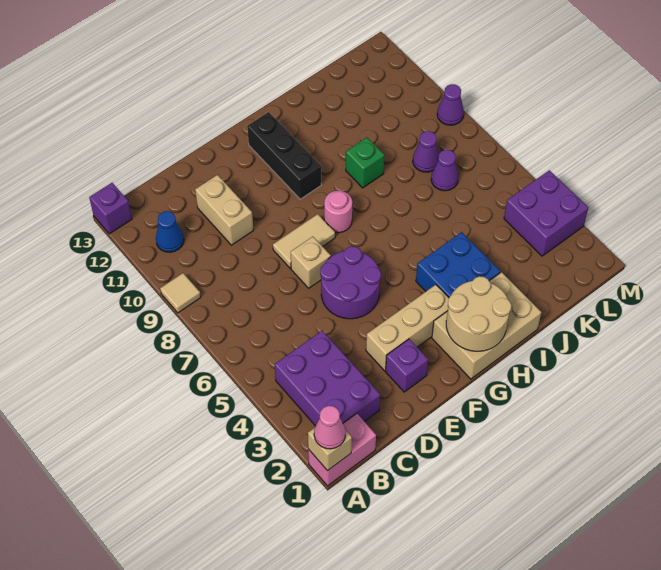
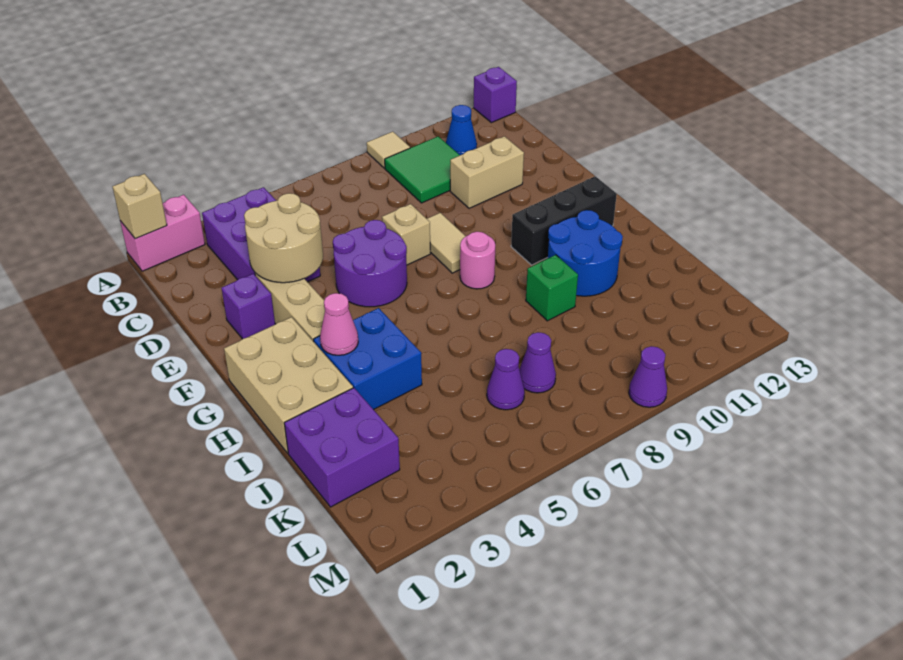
pink brick A1:B1 level 1 -> pink brick A1:A2 level 1
pink cone A1 level 3 -> pink cone H3 level 2
purple brick B2:C4 level 1 -> purple brick B3:D4 level 1
none -> green tile B9:C10 level 1
tan round brick G1:H2 level 2 -> tan round brick D3:E4 level 2
none -> blue round brick H10:I11 level 1
purple cone K8 level 1 -> purple cone K6 level 1
purple brick L3:M4 level 1 -> purple brick J1:K2 level 1

